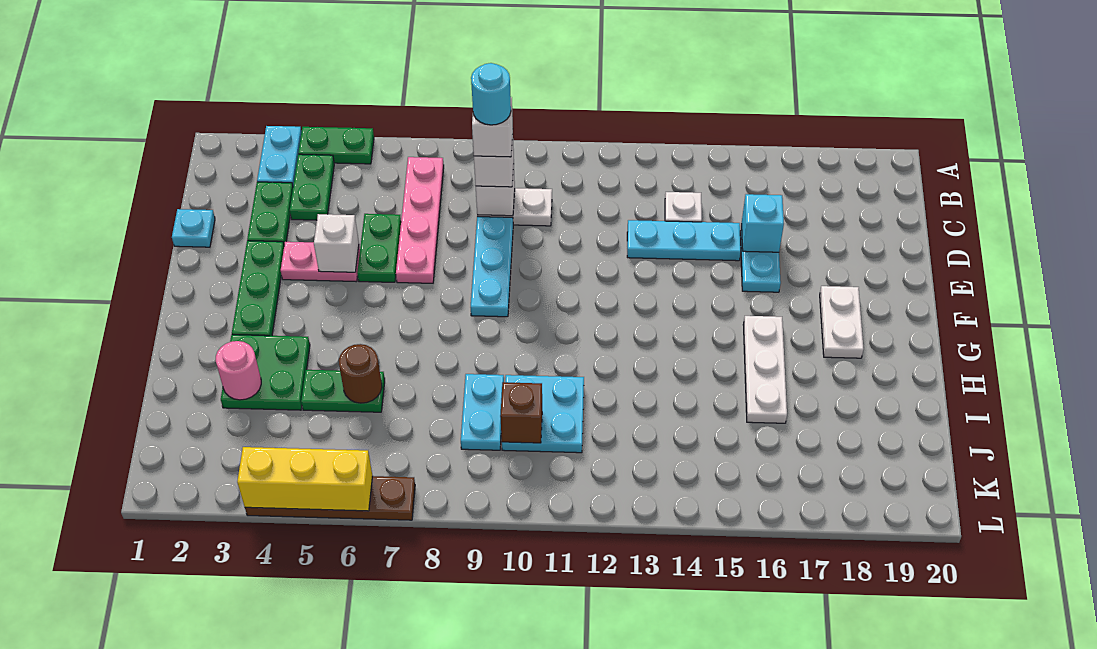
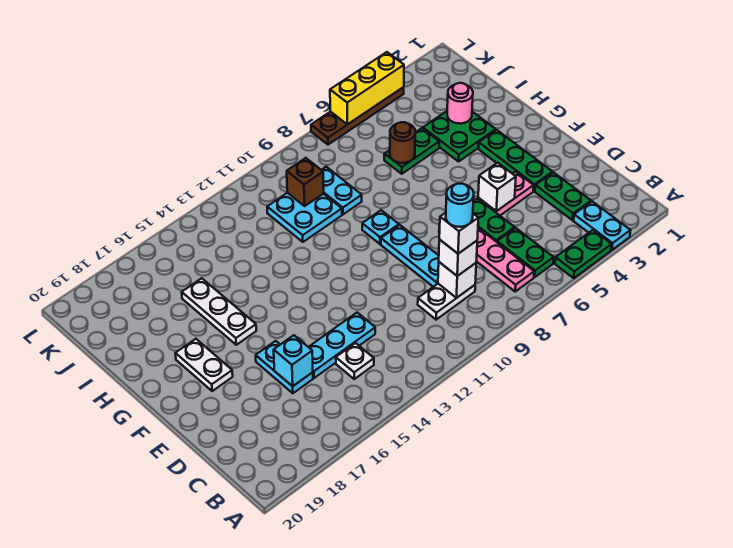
green plate B4:C4 level 1 -> green plate B6:C6 level 1
cyan plate D1 level 1 -> cyan plate G9 level 1

